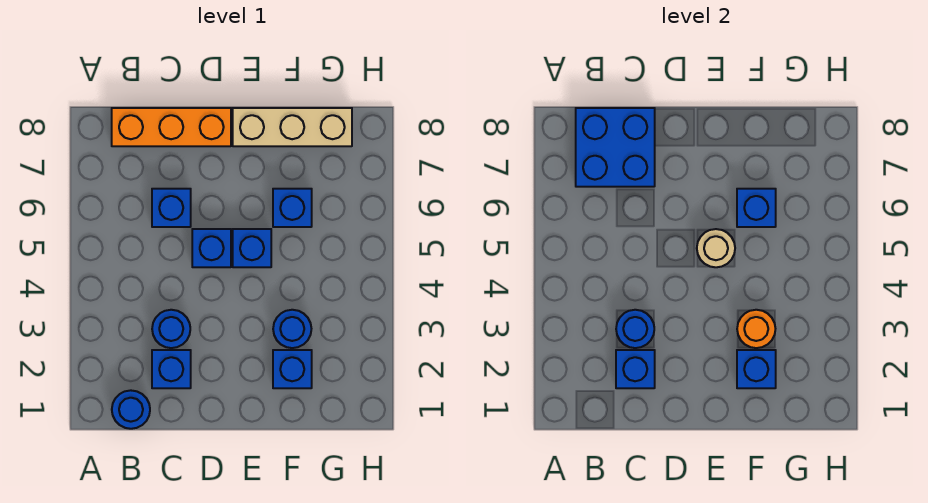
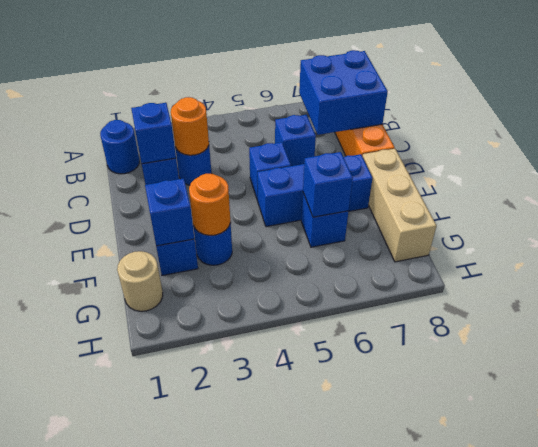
blue round brick C3 level 2 -> orange round brick C3 level 2
blue brick E5 level 1 -> blue brick E5:E7 level 1
tan round brick E5 level 2 -> tan round brick G1 level 1

